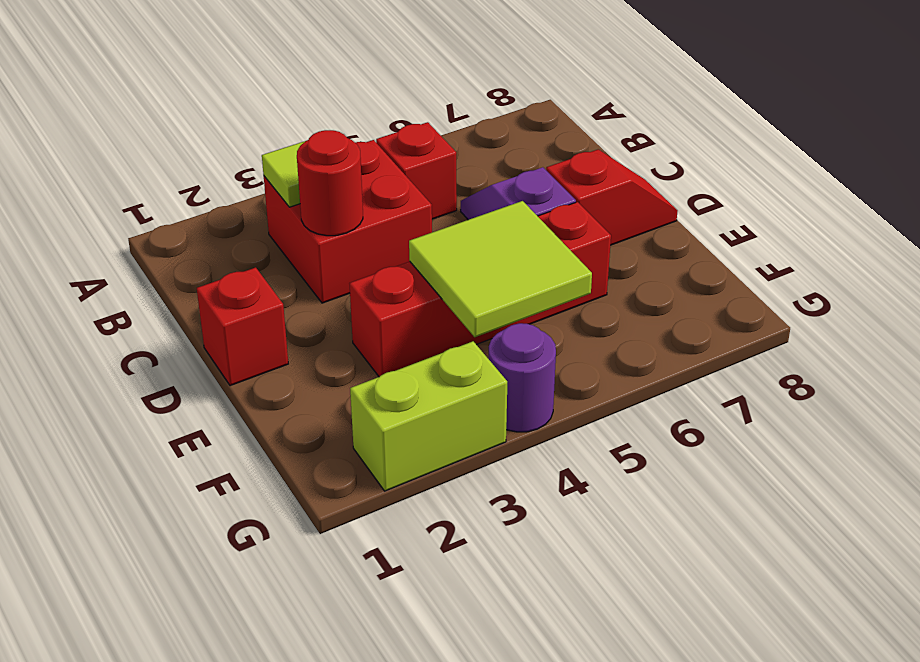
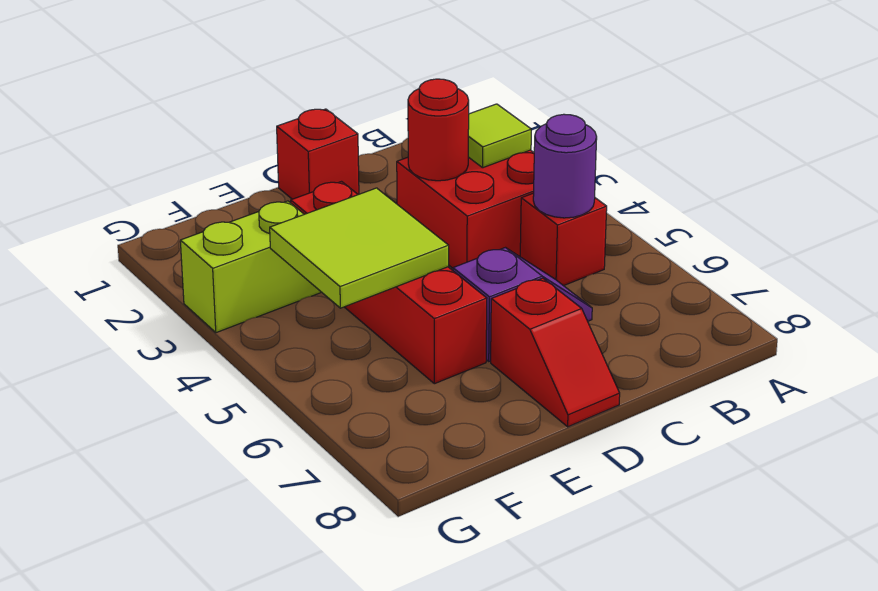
lime brick G2:G3 level 1 -> lime brick F3:G3 level 1
purple round brick G4 level 1 -> purple round brick B5 level 2

